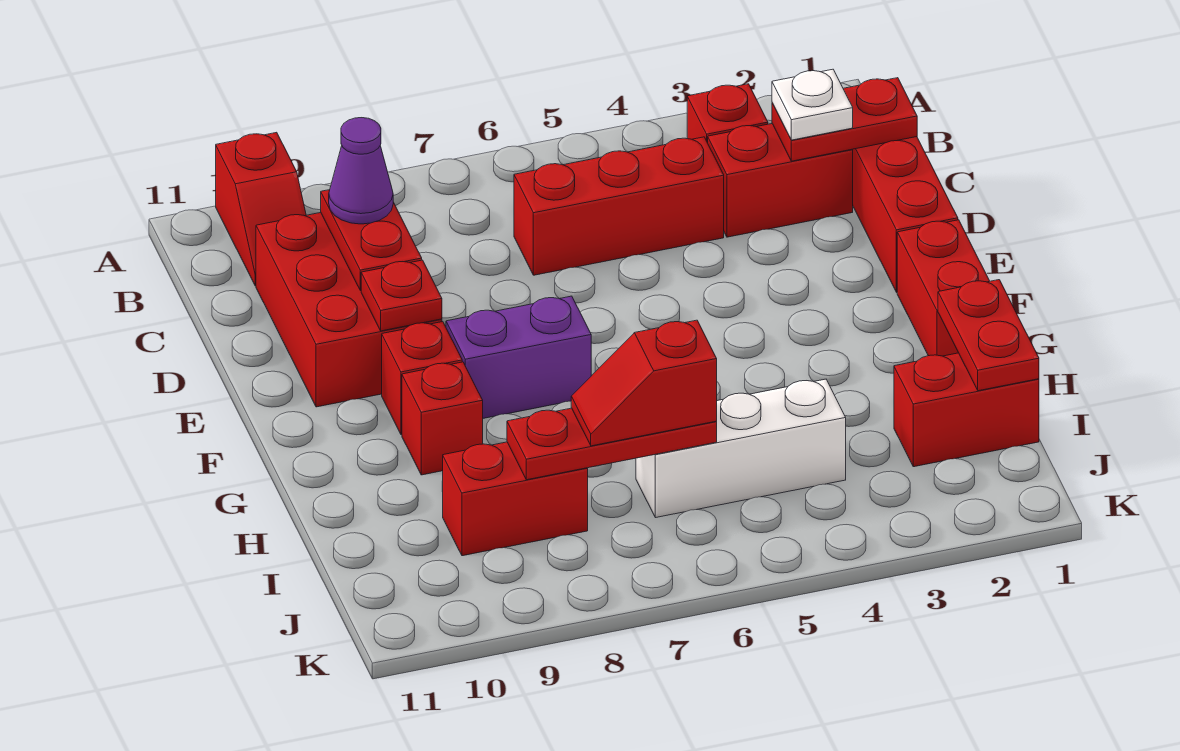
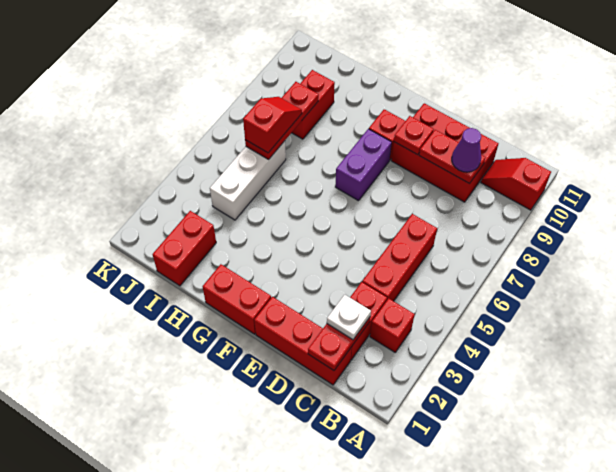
red brick G9 level 1 -> none
red plate H1:I1 level 2 -> none

